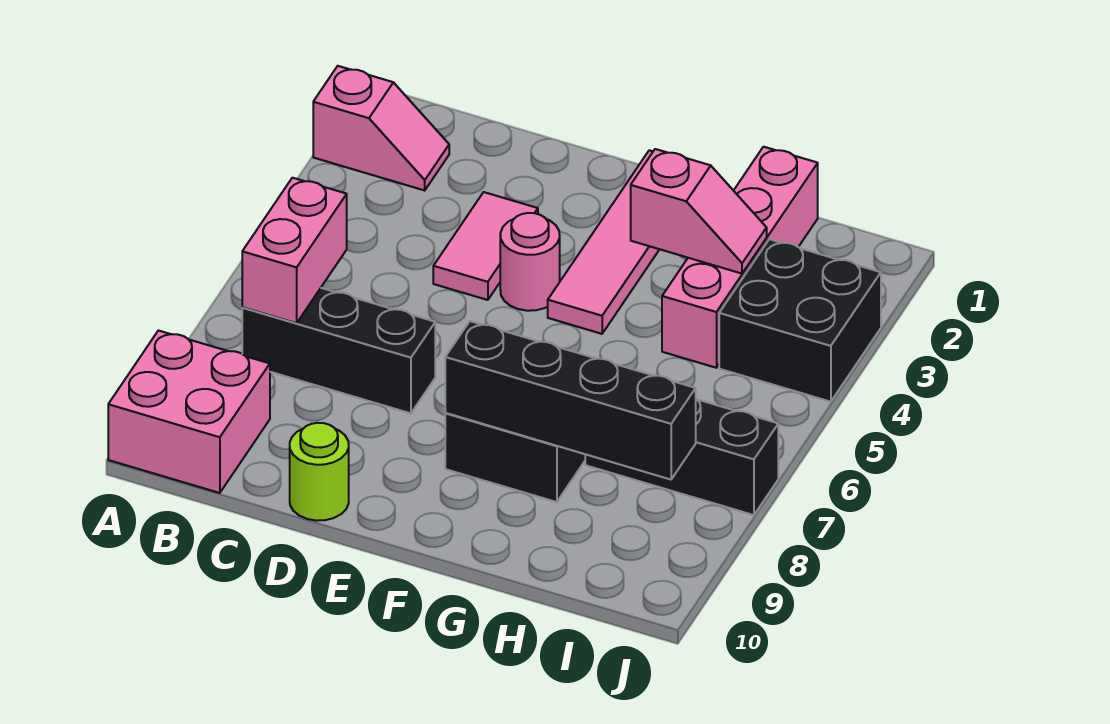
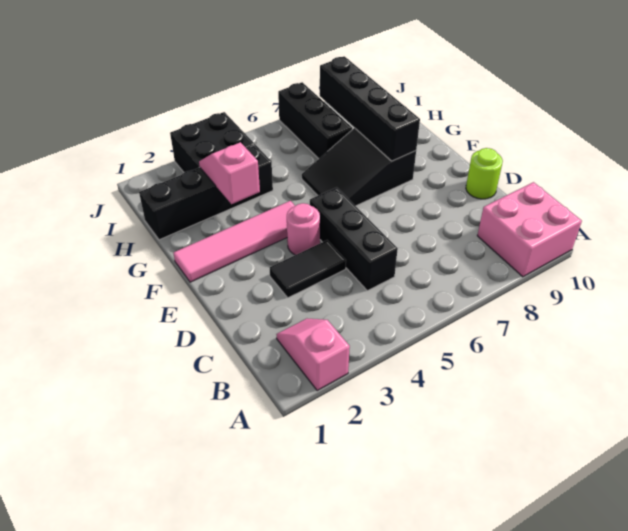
pink brick B6:B7 level 2 -> none
black brick B7:D7 level 1 -> black brick C5:E5 level 1
pink tile D3:D4 level 1 -> black tile D3:D4 level 1
pink brick H1:H4 level 1 -> black brick H1:H4 level 1

